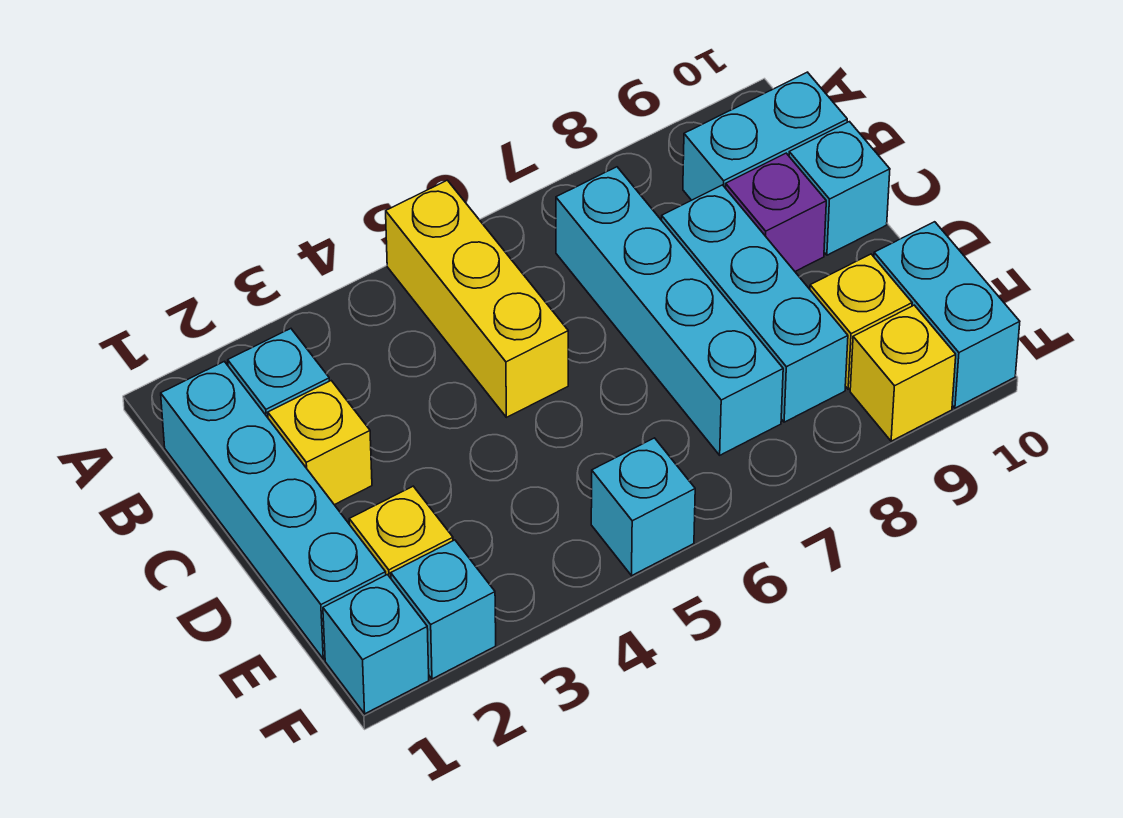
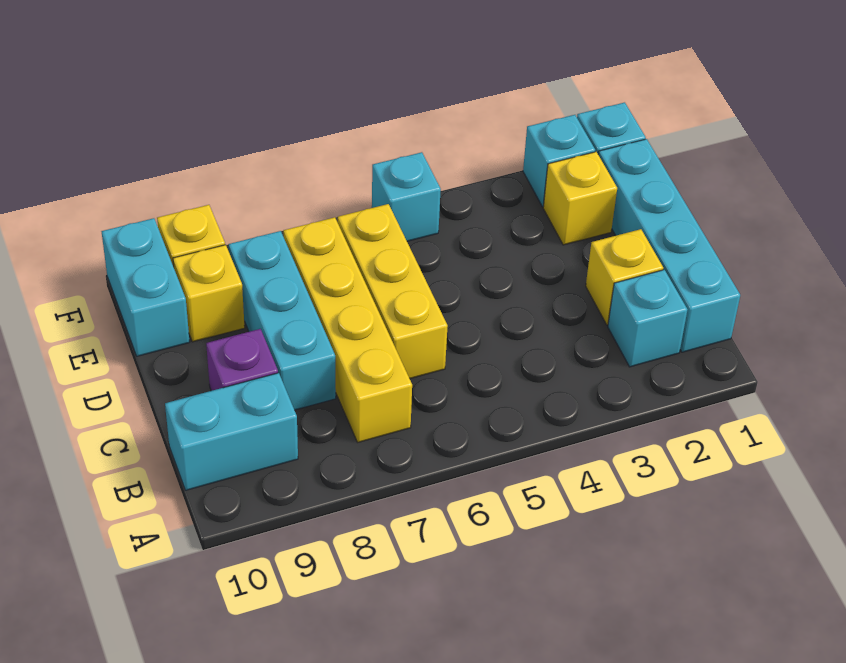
yellow brick A5:C5 level 1 -> yellow brick C6:E6 level 1
cyan brick B7:E7 level 1 -> yellow brick B7:E7 level 1
cyan brick C10 level 1 -> none

